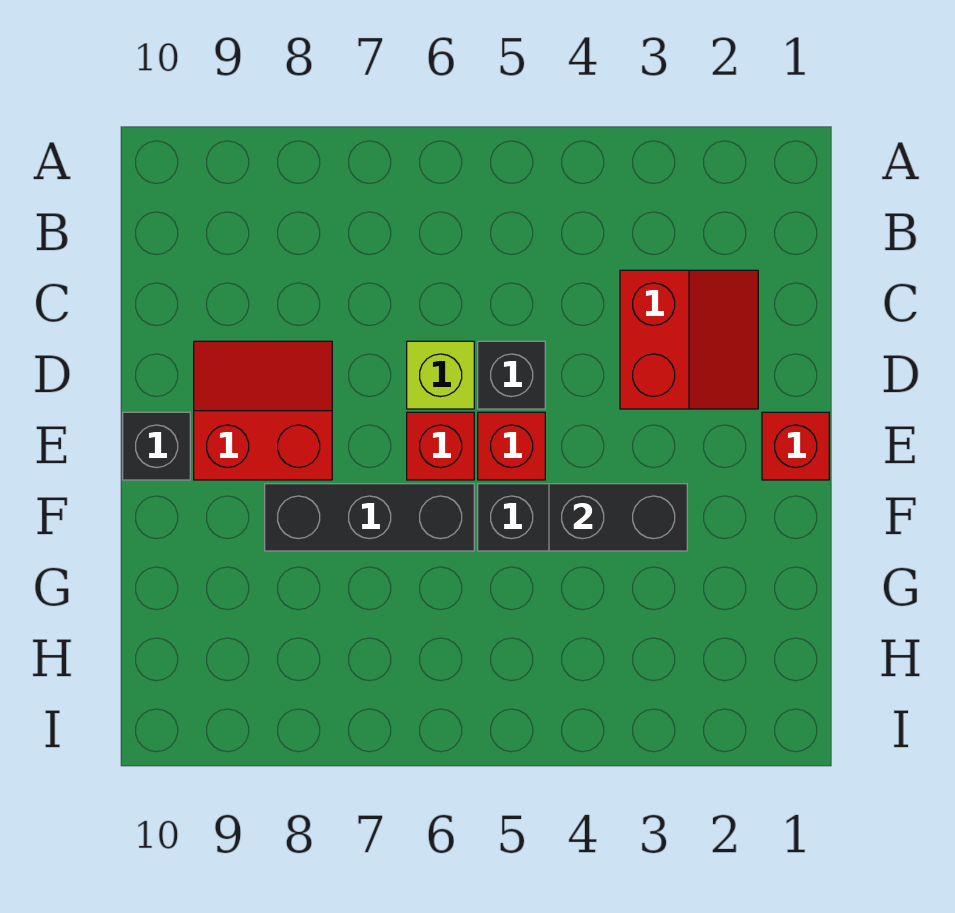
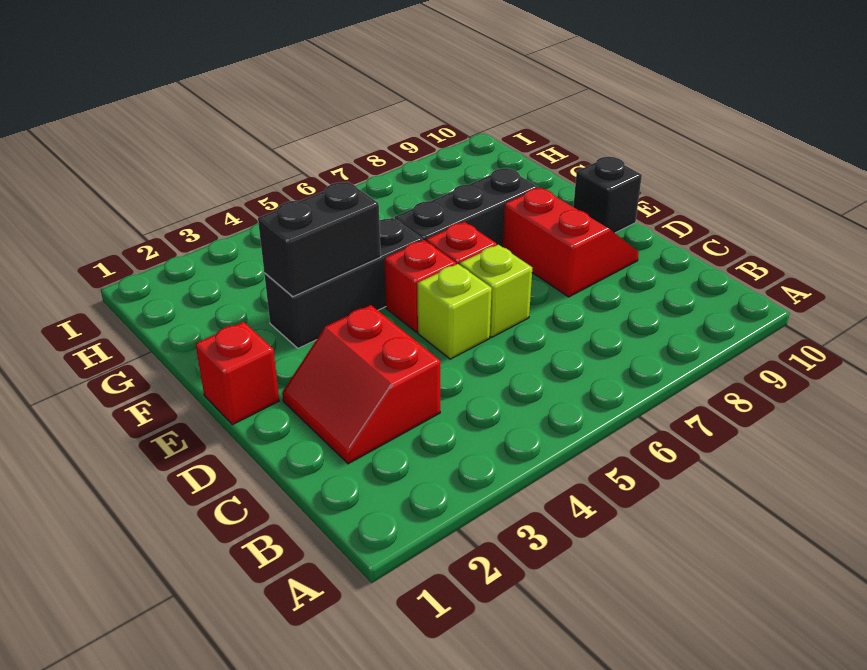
black brick D5 level 1 -> lime brick D5 level 1
red slope D8:E9 level 1 top E -> red slope D8:E9 level 1 top 8

